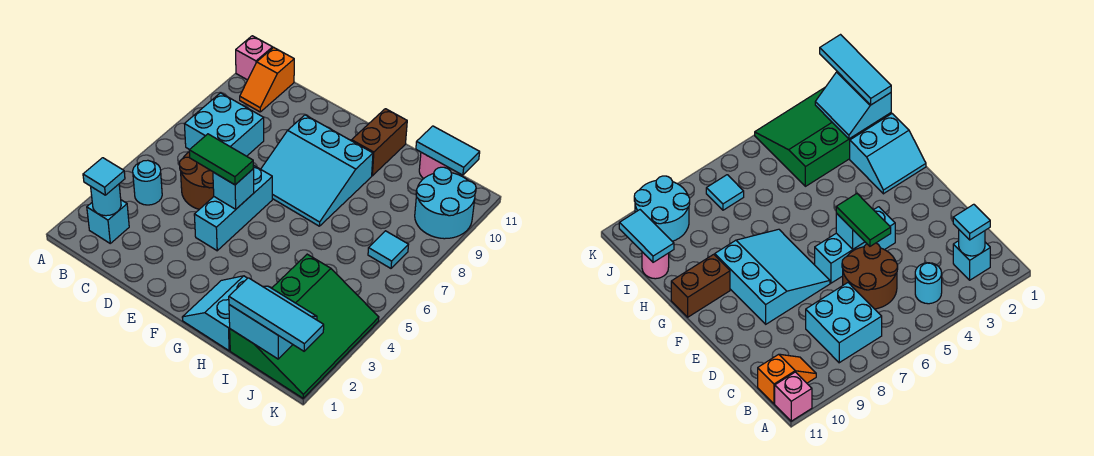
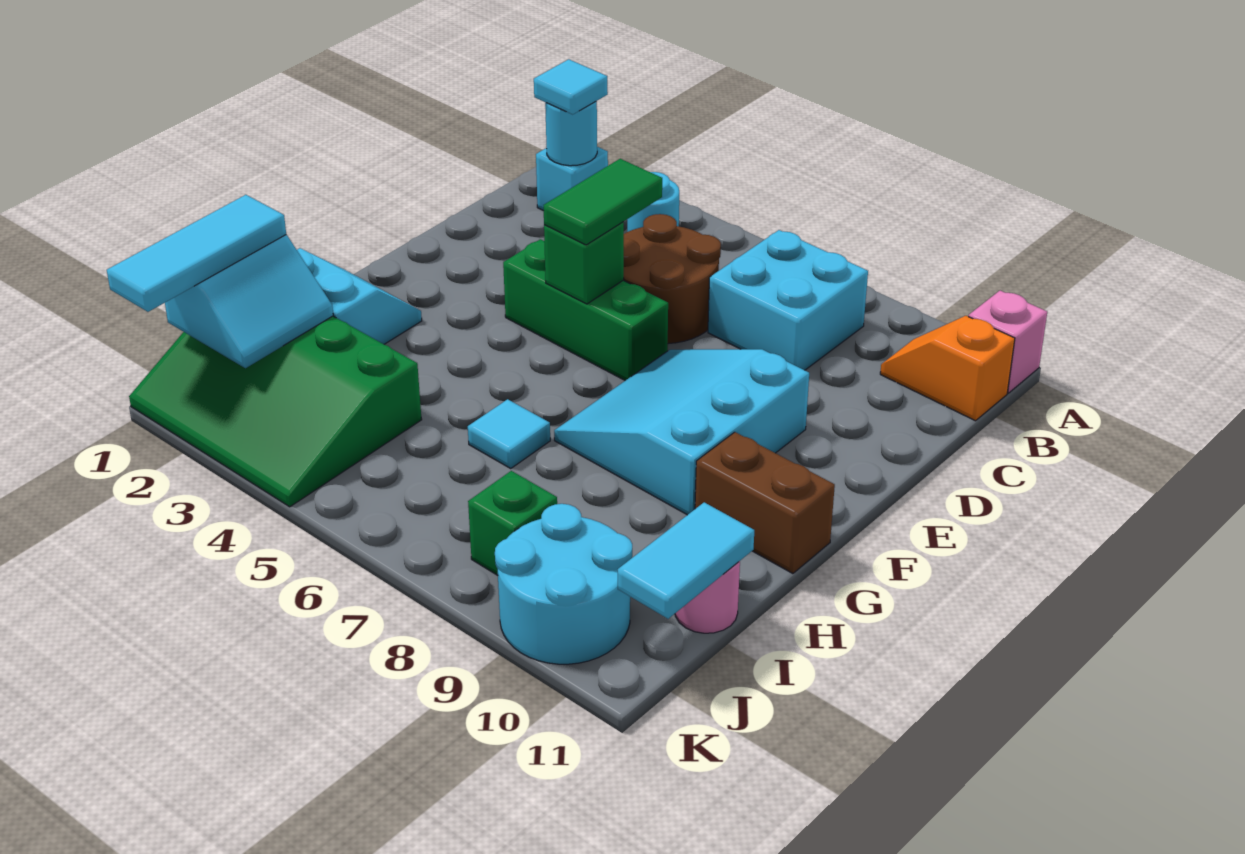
cyan brick E4:E6 level 1 -> green brick E4:E6 level 1
cyan brick E5 level 2 -> green brick E5 level 2
cyan tile J7 level 1 -> cyan tile H6 level 1
none -> green brick J8 level 1

